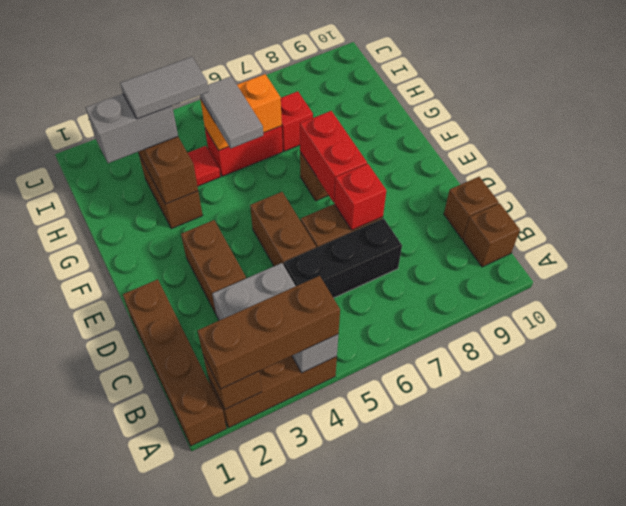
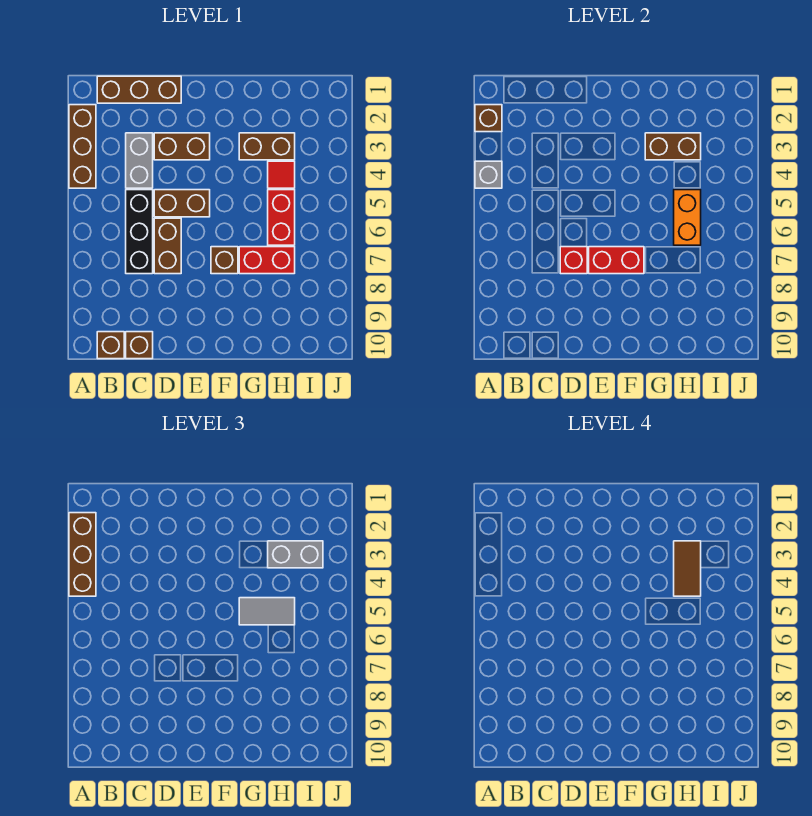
brown brick A1:D1 level 1 -> brown brick B1:D1 level 1
grey brick H2:H3 level 3 -> grey brick H3:I3 level 3
grey tile H3:H4 level 4 -> brown tile H3:H4 level 4
red brick H7 level 1 -> red brick G7:H7 level 1

